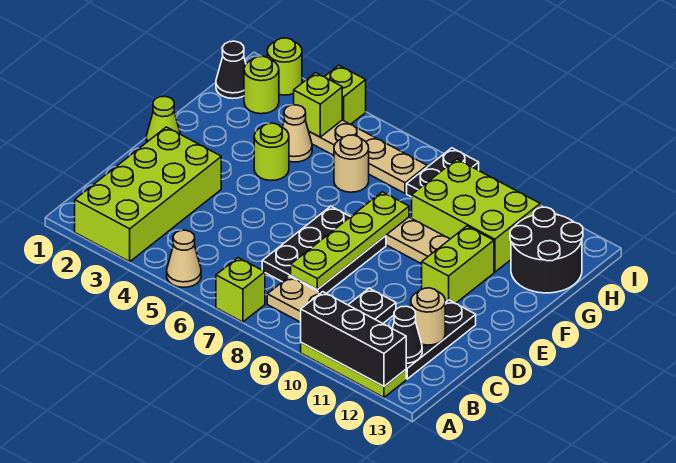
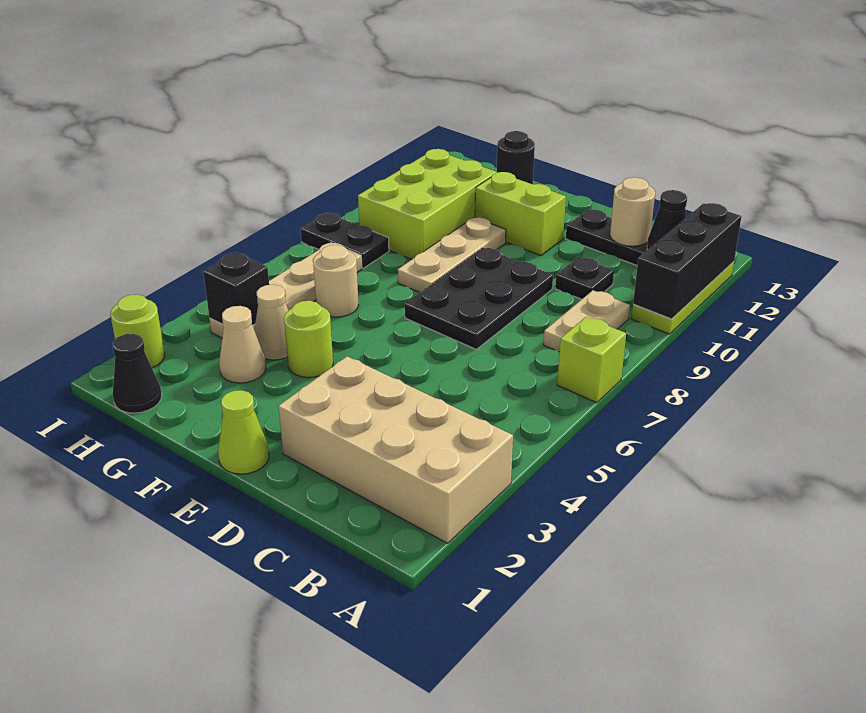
lime brick A2:D3 level 1 -> tan brick A2:D3 level 1
tan cone A5 level 1 -> tan cone G3 level 1
black plate C7:E8 level 1 -> black plate D7:E9 level 1
lime plate C8:F8 level 2 -> none
black round brick G12:H13 level 1 -> black round brick G13 level 1
lime round brick H2 level 1 -> none
lime brick H4 level 2 -> black brick H4 level 2
lime brick I4 level 1 -> none

